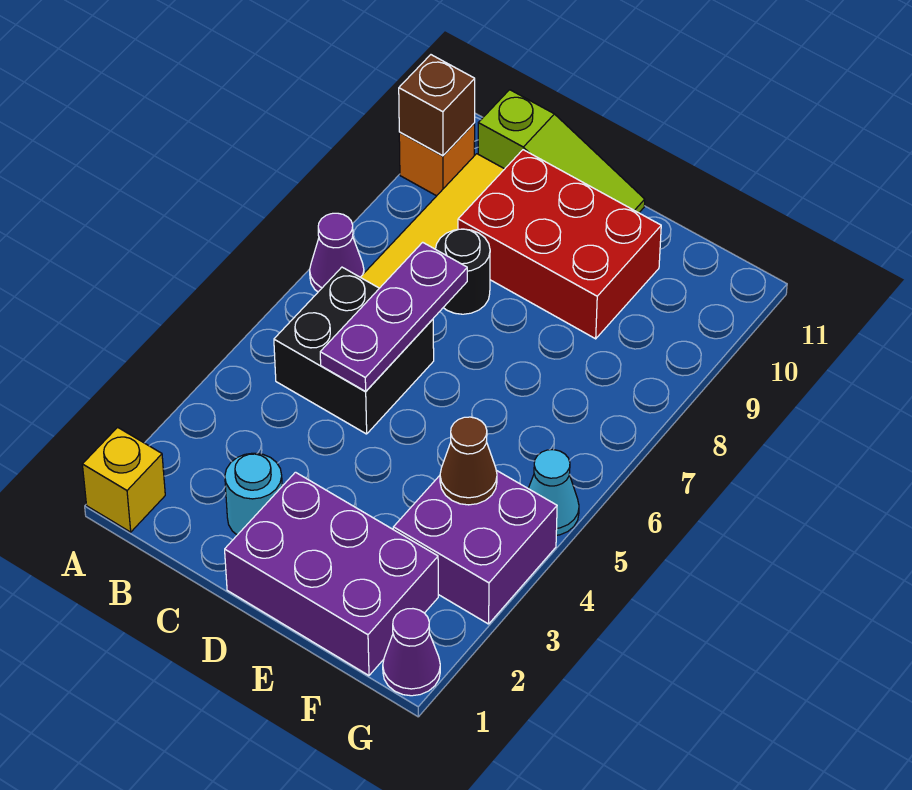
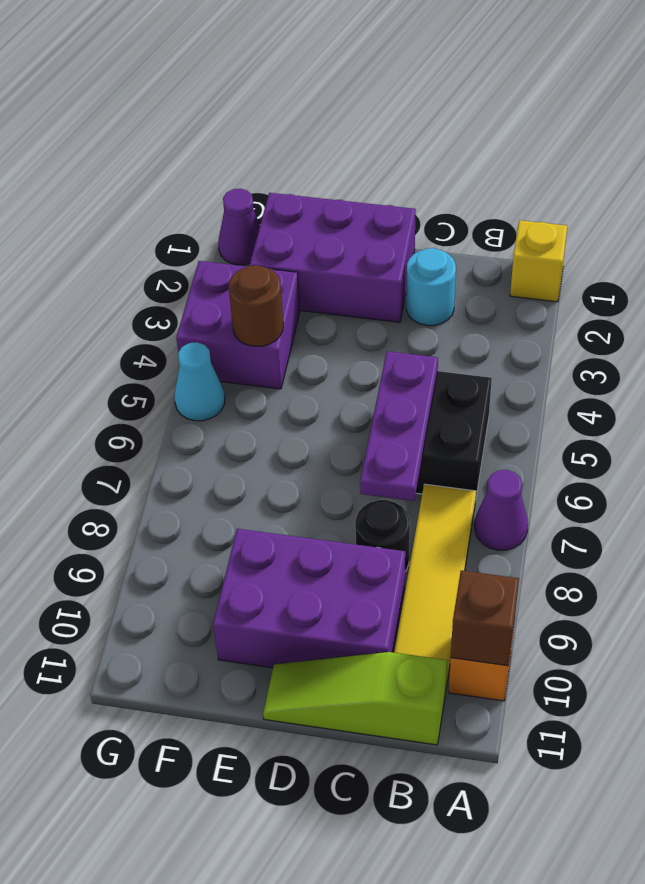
red brick C9:E10 level 1 -> purple brick C9:E10 level 1
brown cone F4 level 2 -> brown round brick F4 level 2

